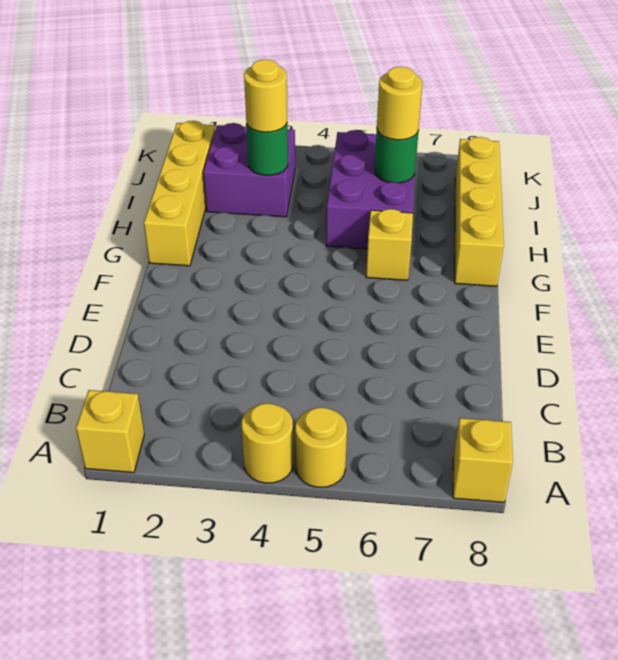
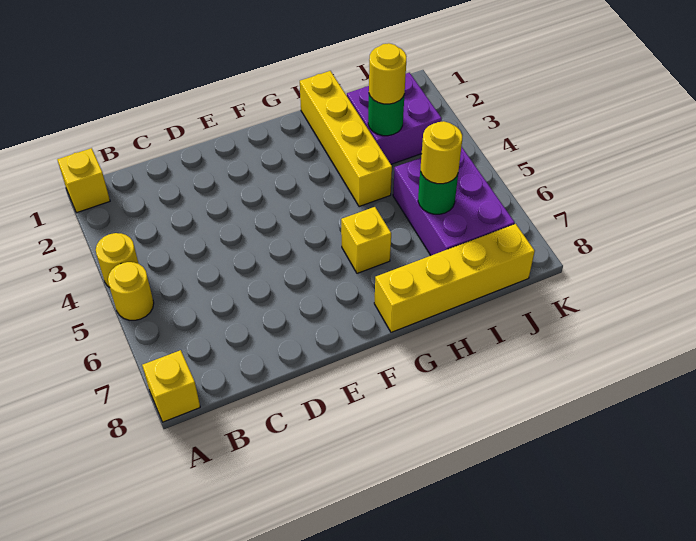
yellow brick G1:J1 level 1 -> yellow brick H1:H4 level 1
purple brick H5:J6 level 1 -> purple brick I5:J7 level 1

